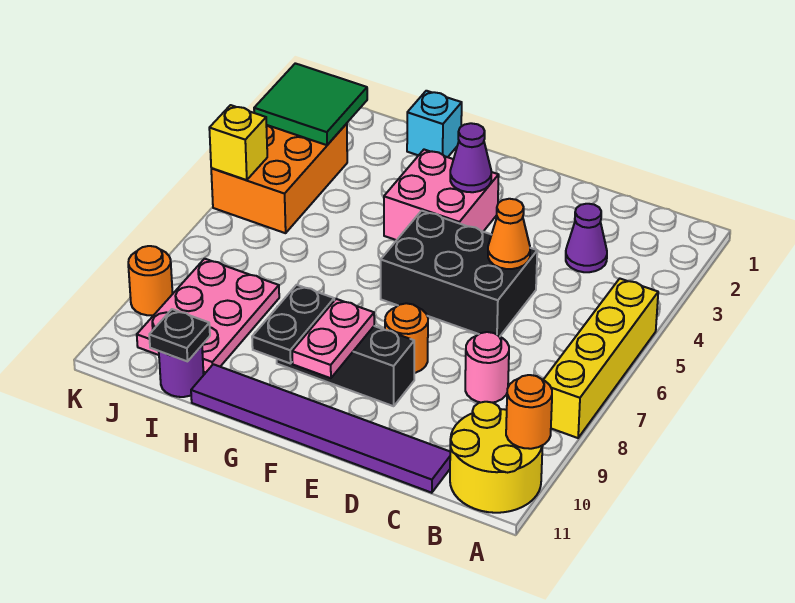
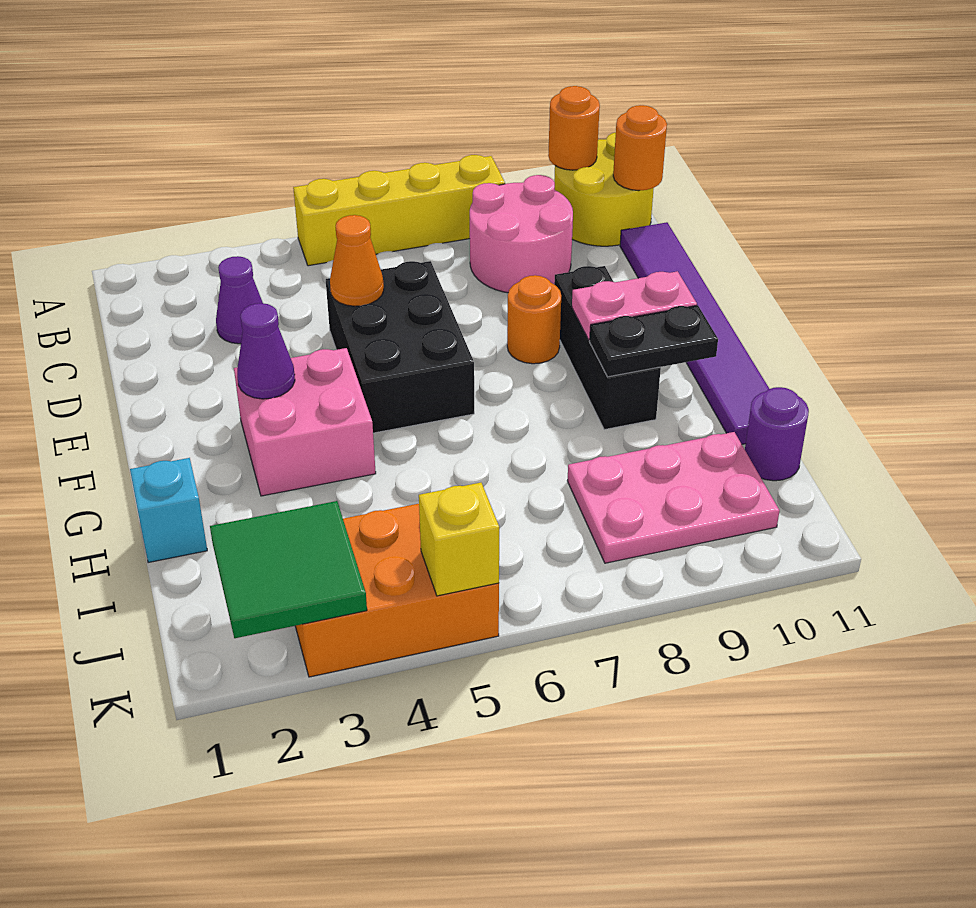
pink round brick C8 level 1 -> pink round brick B8:C9 level 1
black plate I11 level 2 -> none
orange round brick K9 level 1 -> orange round brick B11 level 2

